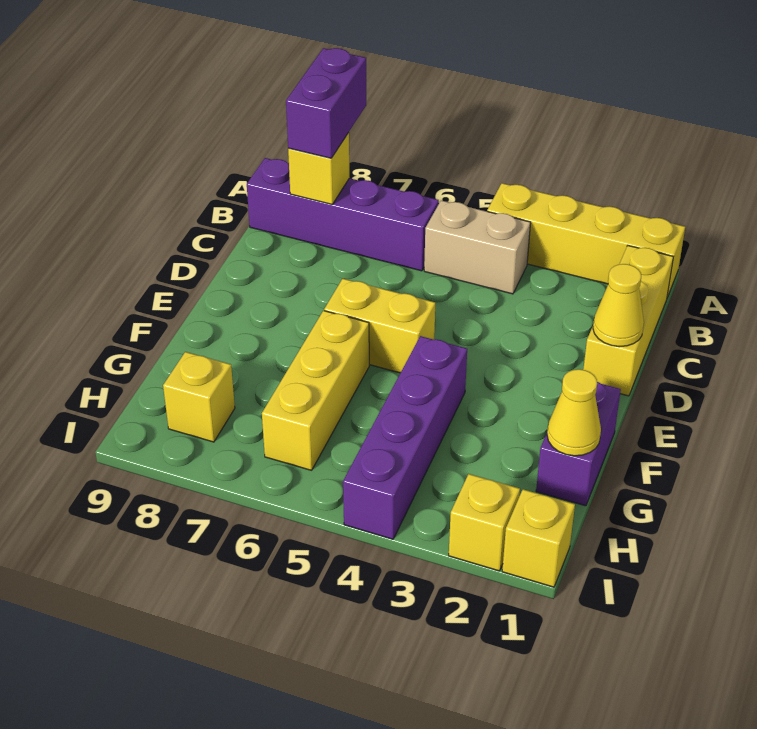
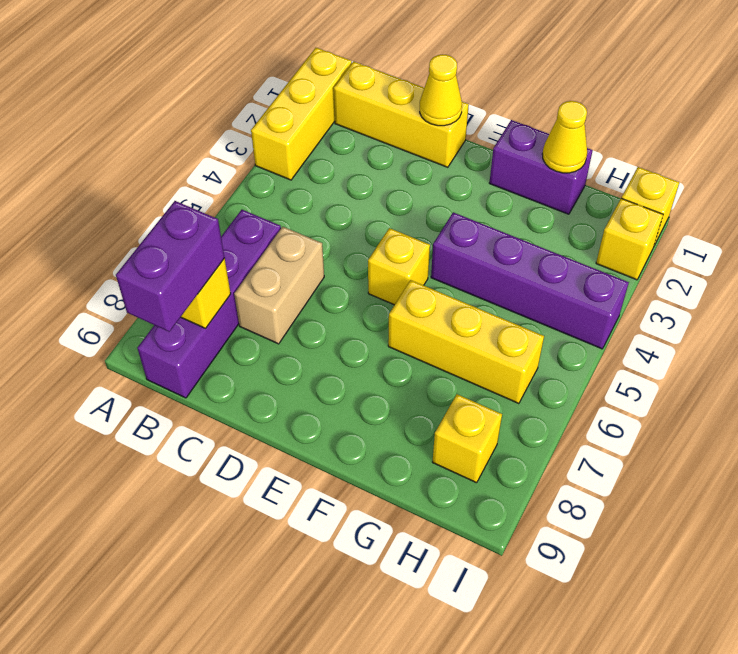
yellow brick A1:A4 level 1 -> yellow brick A1:A3 level 1
purple brick A8:B8 level 3 -> purple brick B8:B9 level 3
tan brick B4:B5 level 1 -> tan brick C6:C7 level 1
yellow brick E5:E6 level 1 -> yellow brick E5 level 1

